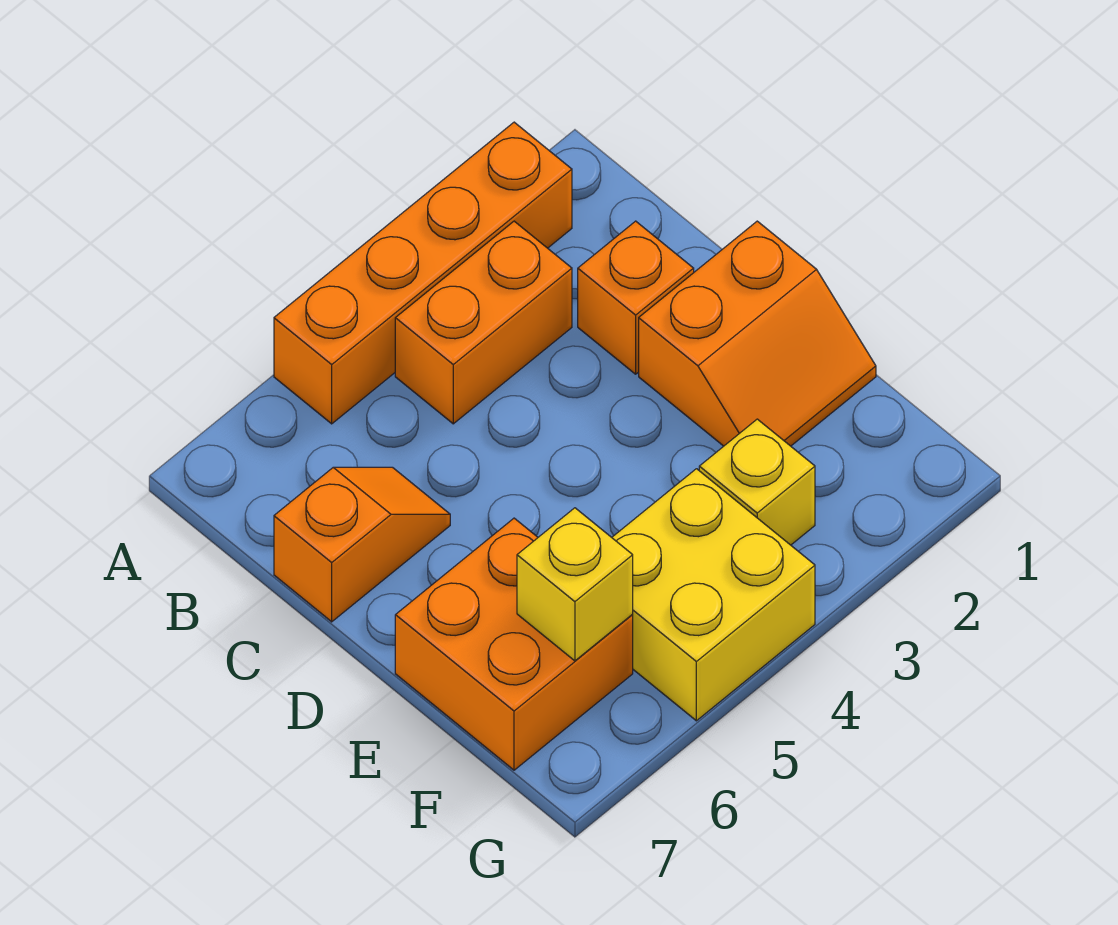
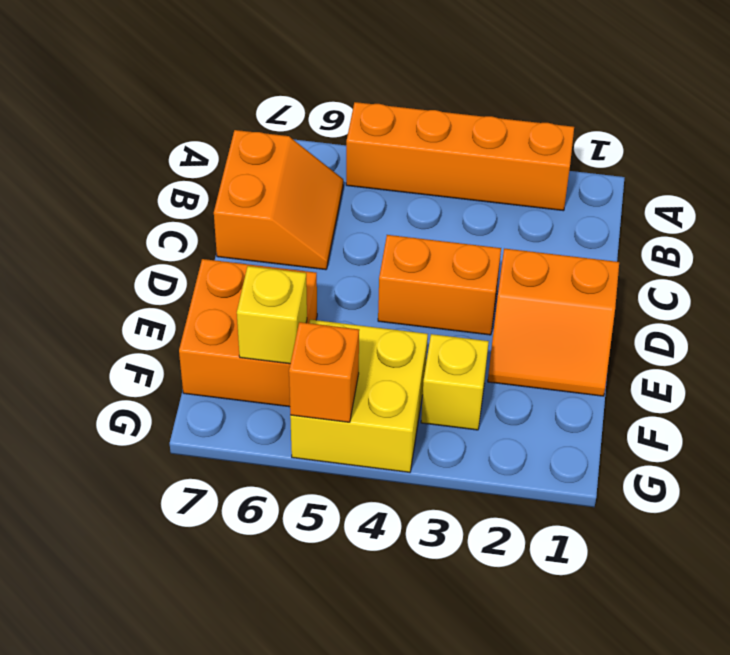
orange brick B3:B4 level 1 -> orange brick D3:D4 level 1
orange brick C2 level 1 -> orange brick G5 level 2
orange slope C6:C7 level 1 top 7 -> orange slope B6:C7 level 1 top 7

